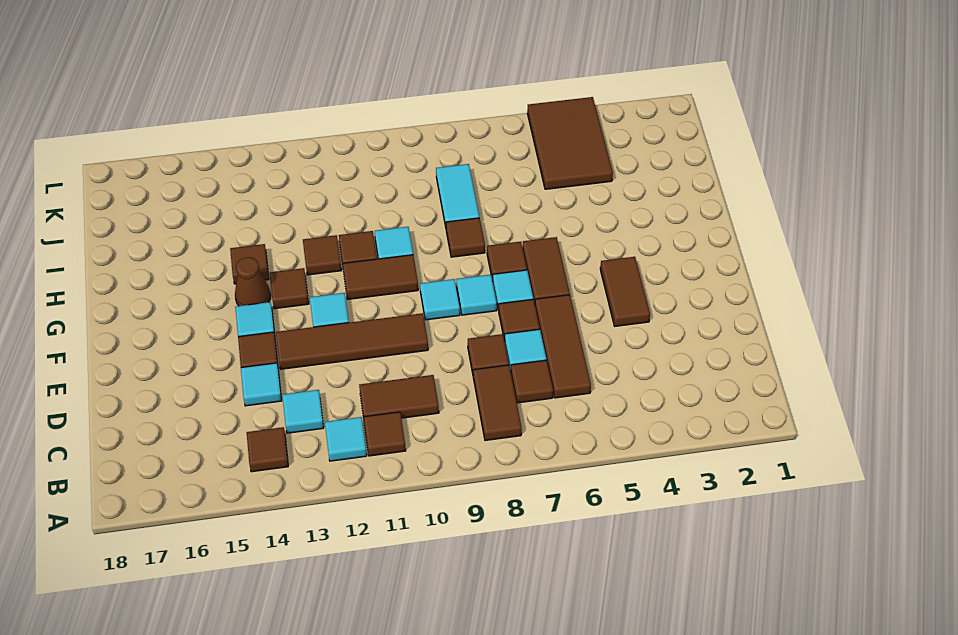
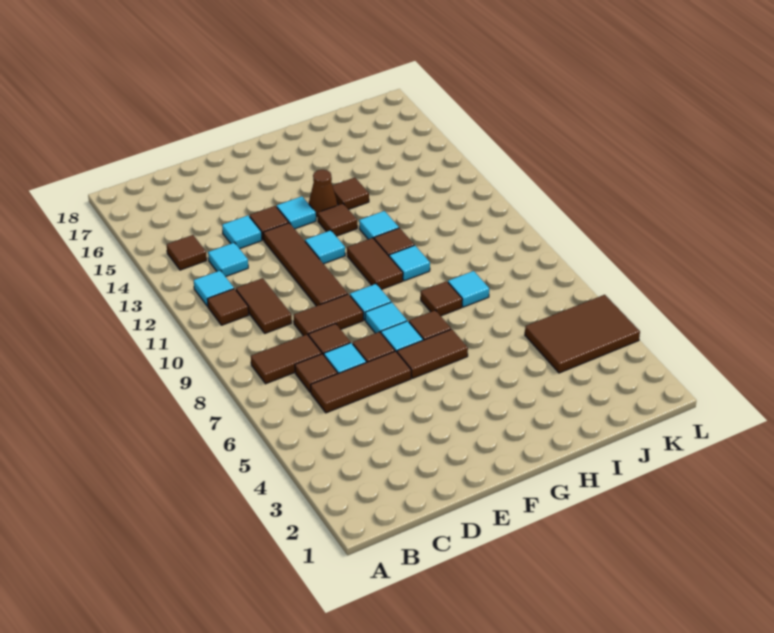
brown tile E4:F4 level 1 -> brown tile D9:E9 level 1
brown tile H12 level 1 -> cyan tile H12 level 1
cyan tile I8:J8 level 1 -> cyan tile I8 level 1

